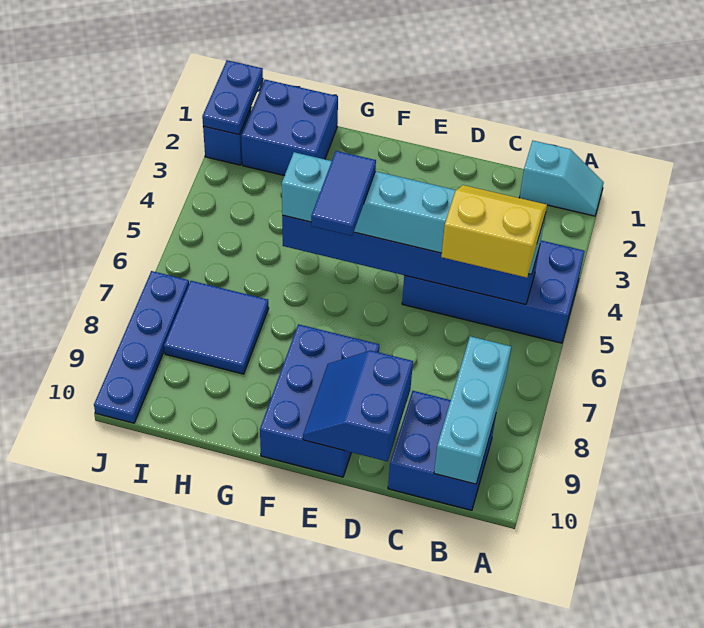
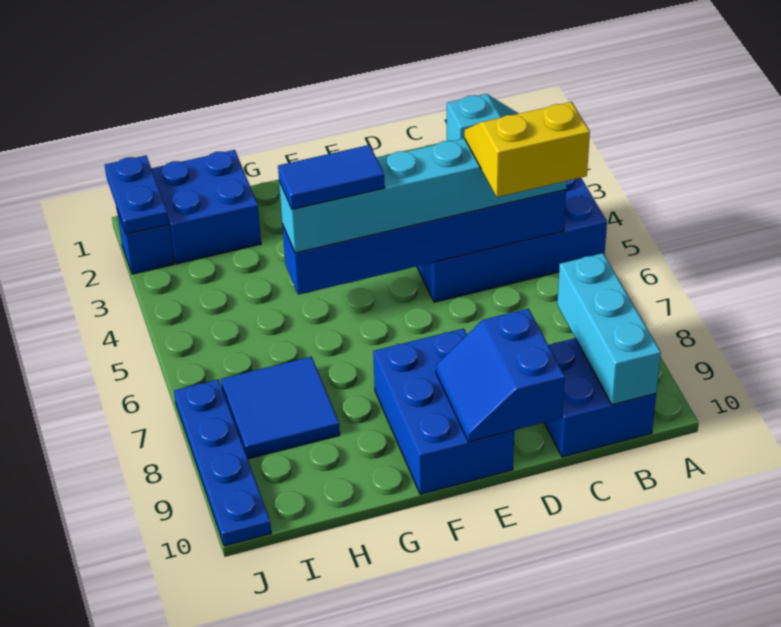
blue tile F5:F6 level 4 -> blue tile F5:G5 level 4

